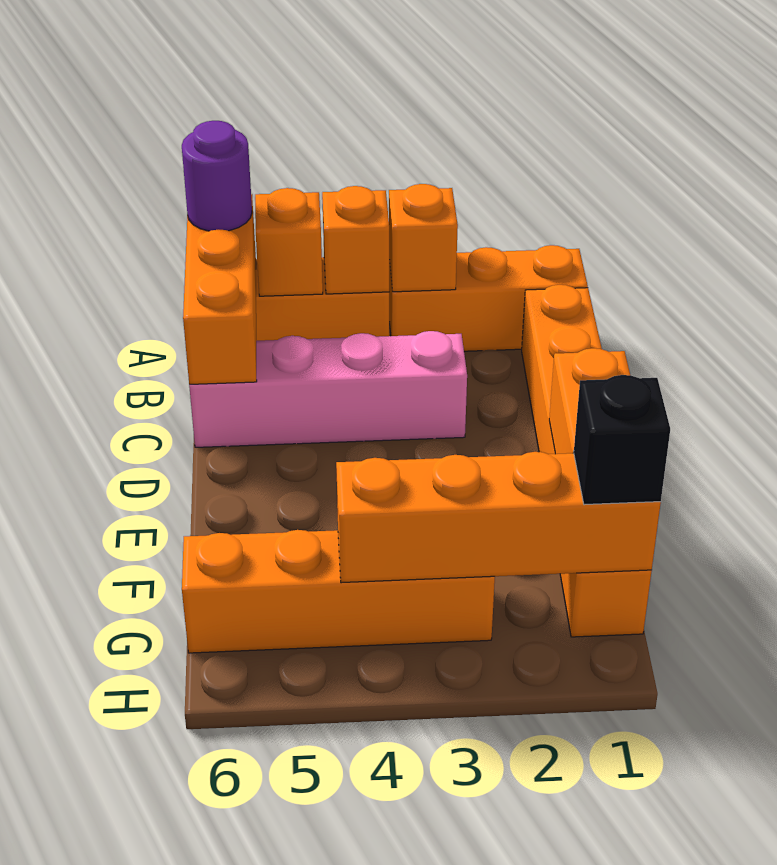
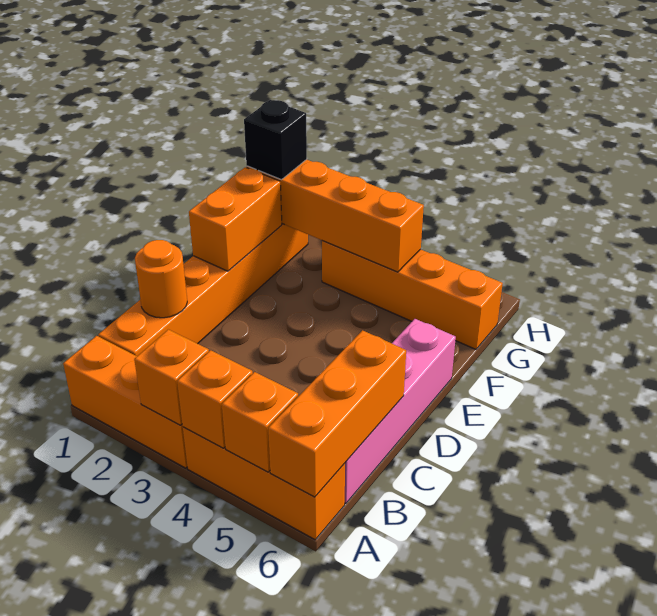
purple round brick A6 level 3 -> none
none -> orange round brick C1 level 2
pink brick C3:C6 level 1 -> pink brick B6:E6 level 1

